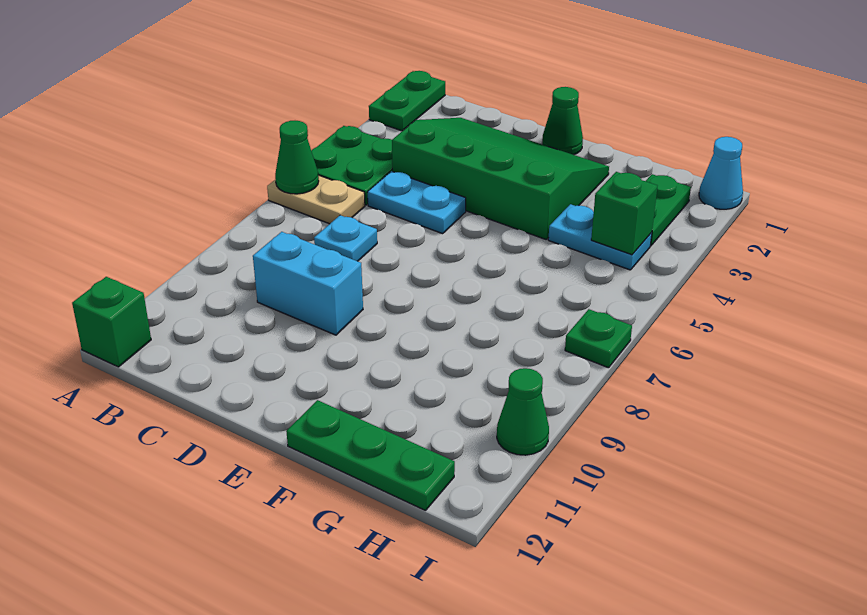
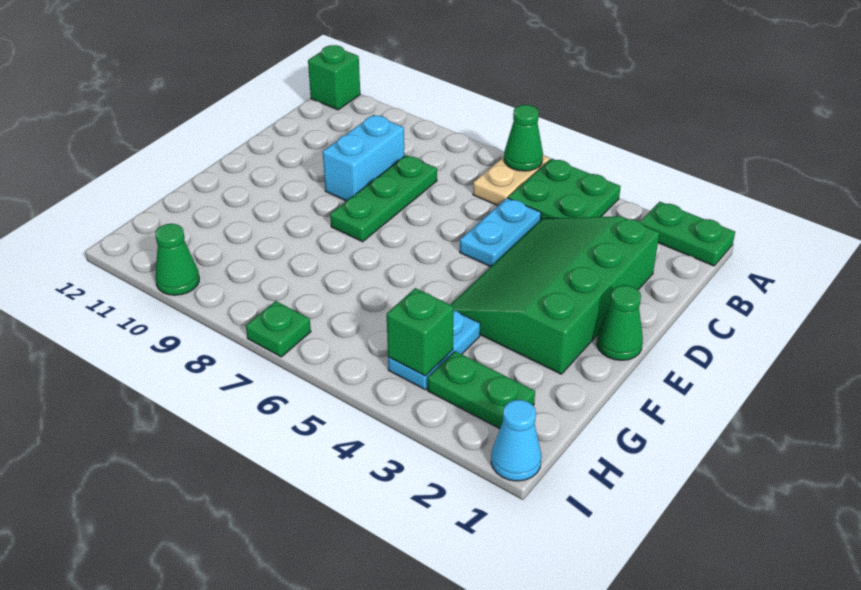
green slope C2:F4 level 1 top 4 -> green slope C2:F4 level 1 top 2
cyan plate C7 level 1 -> none
green plate F12:H12 level 1 -> green plate C8:E8 level 1

